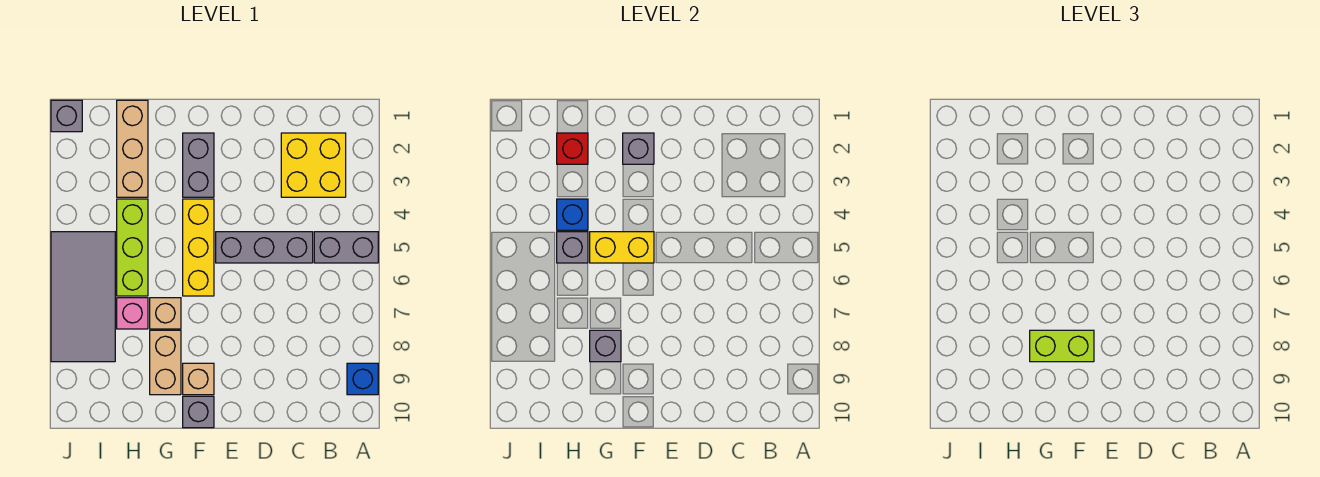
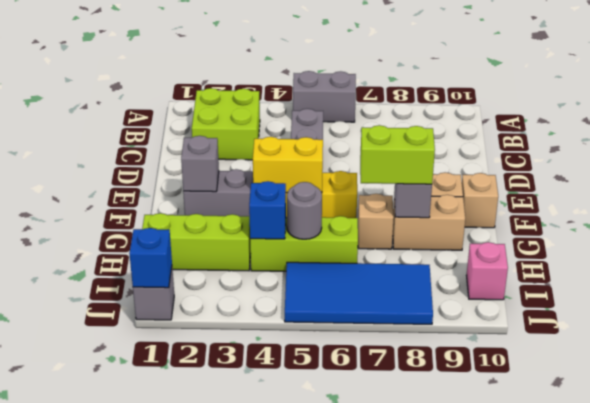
grey brick A5:B5 level 1 -> grey brick A5:A6 level 1
blue brick A9 level 1 -> blue brick J1 level 2
yellow brick B2:C3 level 1 -> lime brick B2:C3 level 1
yellow brick F5:G5 level 2 -> yellow brick F4:F5 level 2
lime brick F8:G8 level 3 -> lime brick G7:G8 level 3
grey brick F10 level 1 -> tan brick F10 level 1
tan brick H1:H3 level 1 -> lime brick H1:H3 level 1
red brick H2 level 2 -> none
grey brick H5 level 2 -> grey round brick H5 level 2
pink brick H7 level 1 -> pink brick I10 level 1
grey tile I5:J8 level 1 -> blue tile I5:J8 level 1

